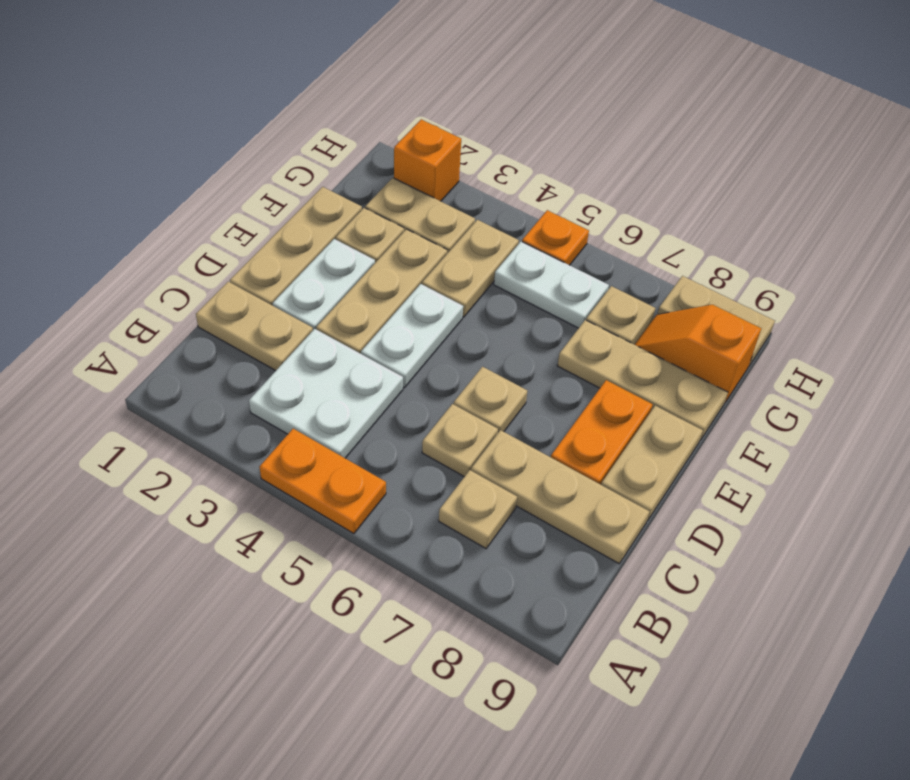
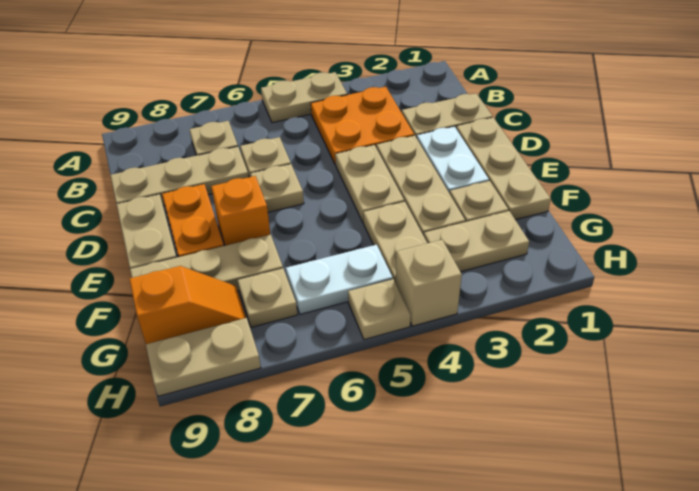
orange plate A4:A5 level 1 -> tan plate A4:A5 level 1
white plate B3:C4 level 1 -> orange plate B3:C4 level 1
white plate D4:E4 level 1 -> tan plate D4:E4 level 1
orange brick H2 level 1 -> orange brick E7 level 1
none -> tan brick H4 level 1
orange plate H5 level 1 -> tan plate H5 level 1

